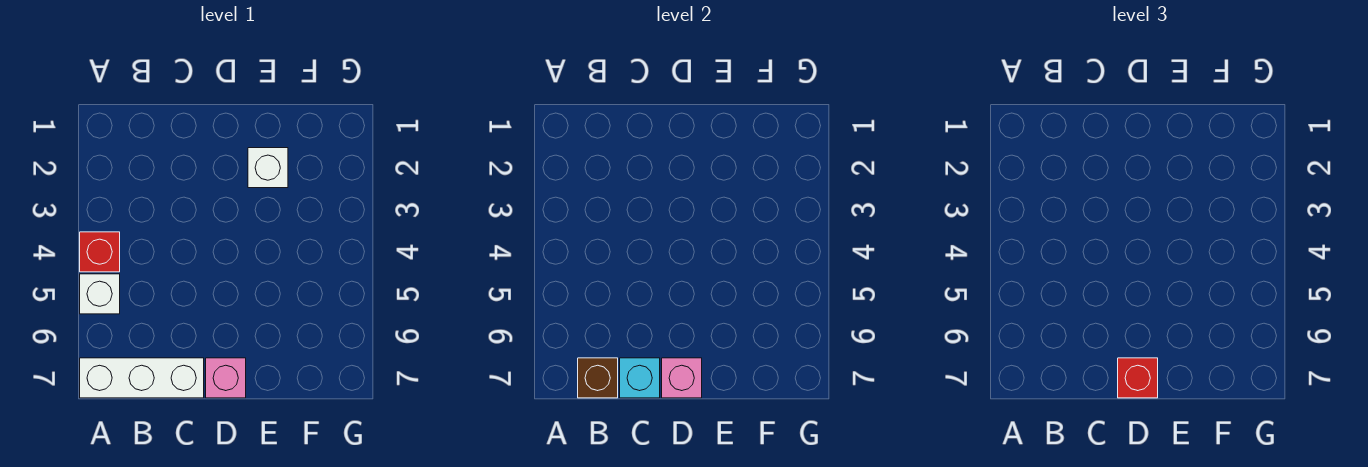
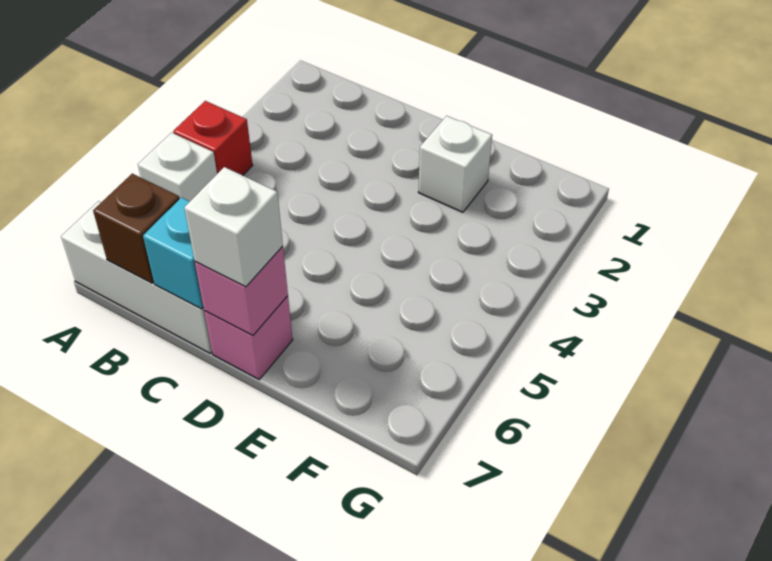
red brick D7 level 3 -> white brick D7 level 3

